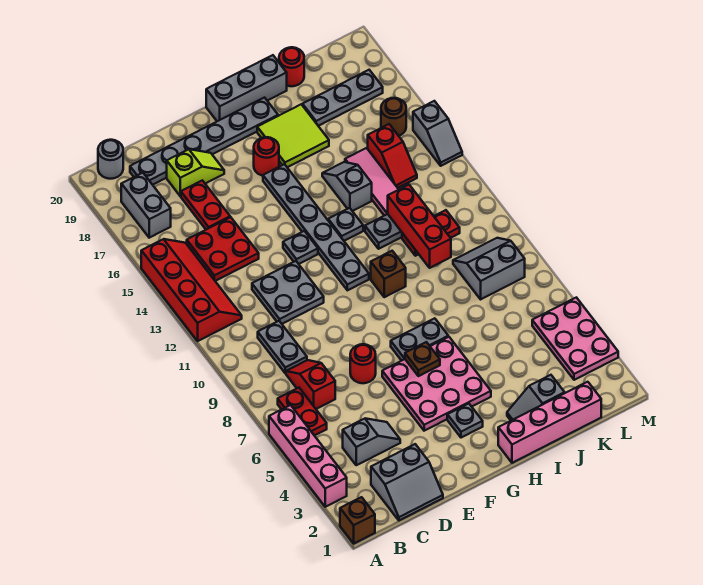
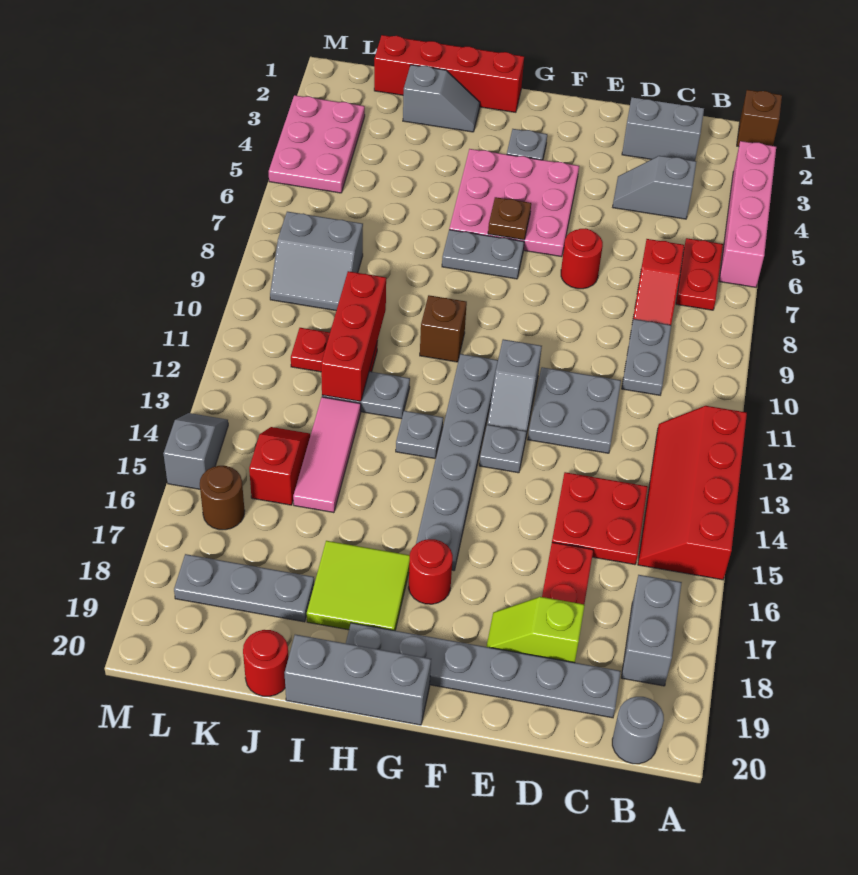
pink brick H1:K1 level 1 -> red brick H1:K1 level 1
grey slope I14:I15 level 1 top 14 -> grey slope F11:F12 level 1 top 11

